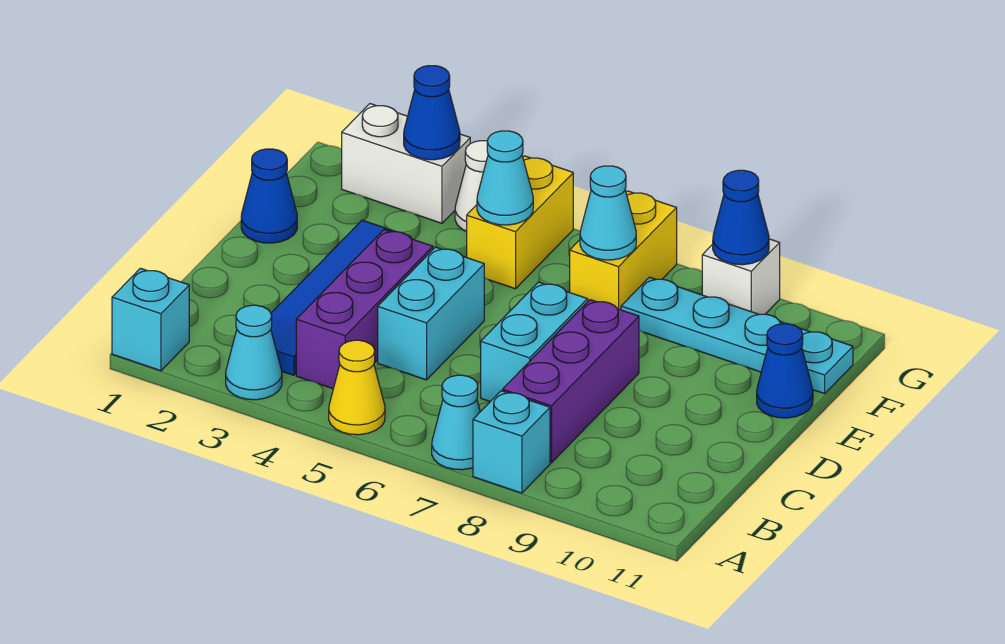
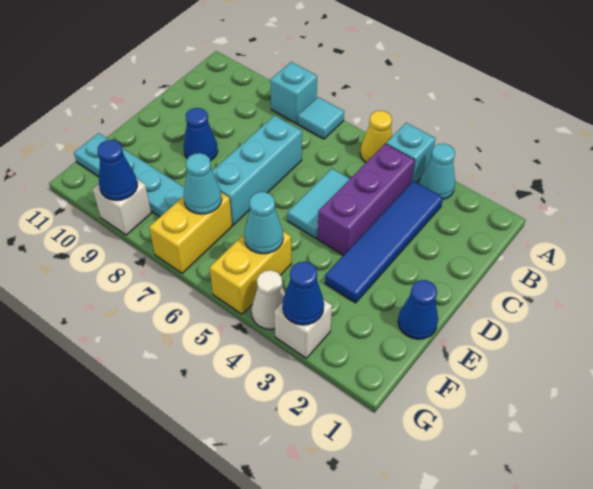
cyan brick A1 level 1 -> cyan brick A4 level 1
cyan cone A7 level 1 -> cyan tile A7 level 1
purple brick B8:D8 level 1 -> none
cyan brick C5:D5 level 1 -> cyan tile C5:D5 level 1
cyan brick C7:D7 level 1 -> cyan brick C7:E7 level 1
blue cone E11 level 1 -> blue cone D9 level 1
white brick G2:G3 level 1 -> white brick G3 level 1

